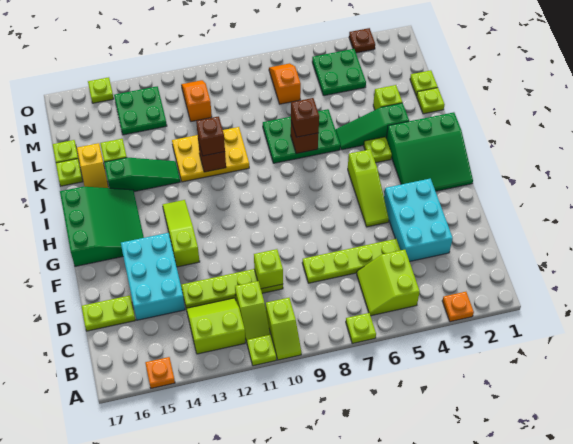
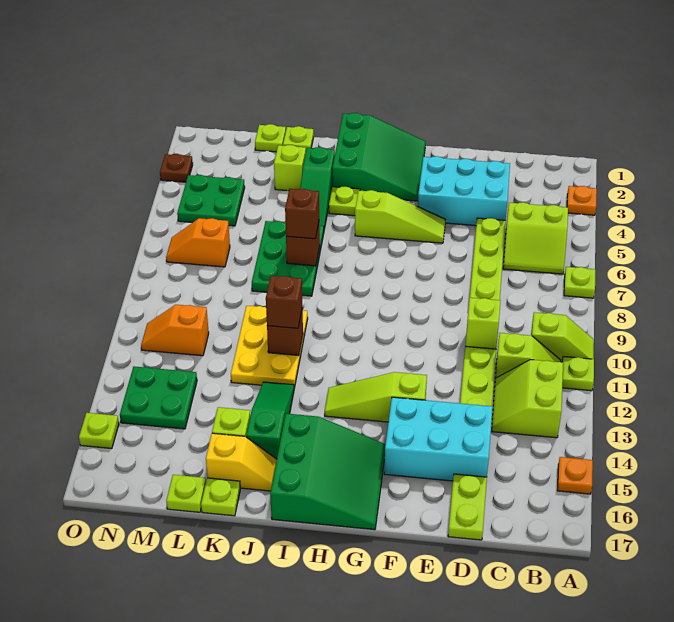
green slope G15:I17 level 1 top 17 -> green slope G15:I17 level 1 top I

